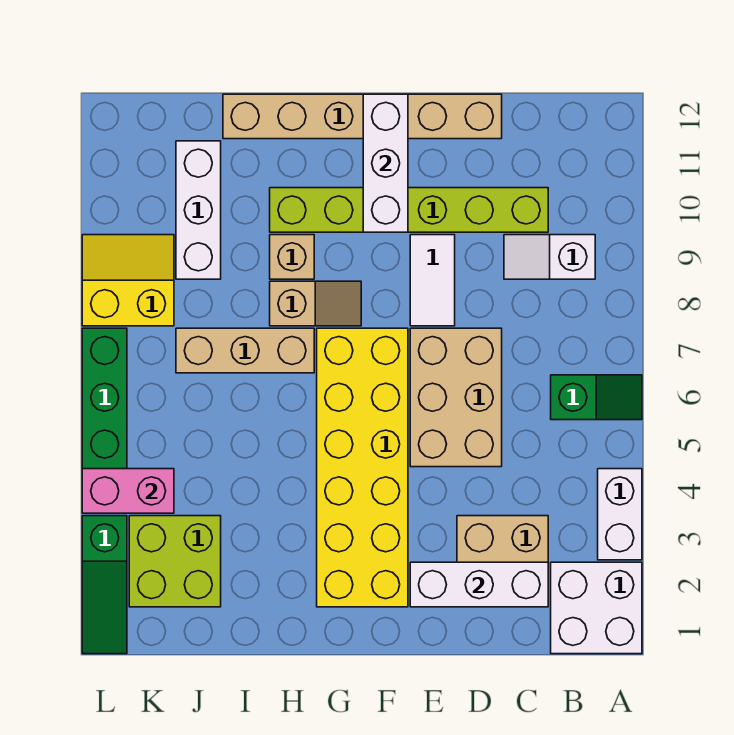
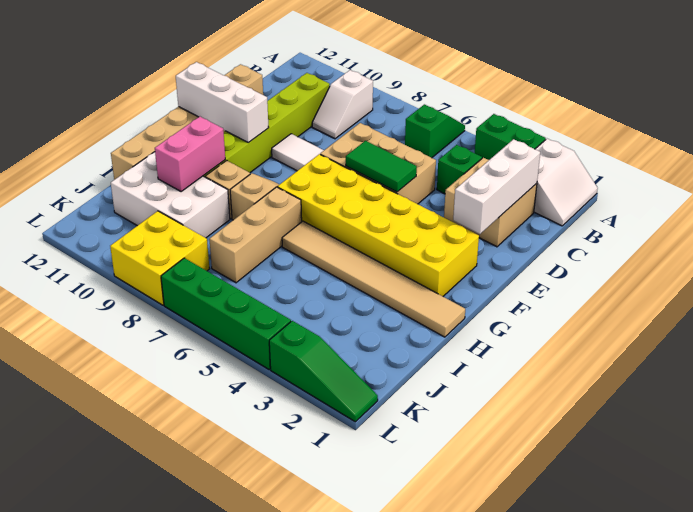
white brick A1:B2 level 1 -> white slope A1:B2 level 1 top 2
white brick A3:A4 level 1 -> green brick A3:A4 level 1
none -> green brick C4 level 1
none -> green tile E5:E6 level 2
none -> tan tile H1:H6 level 1
lime brick J2:K3 level 1 -> none
white brick J9:J11 level 1 -> white brick I9:J11 level 1
pink brick K4:L4 level 2 -> pink brick H10:I10 level 2
yellow slope K8:L9 level 1 top 8 -> yellow brick K8:L9 level 1

